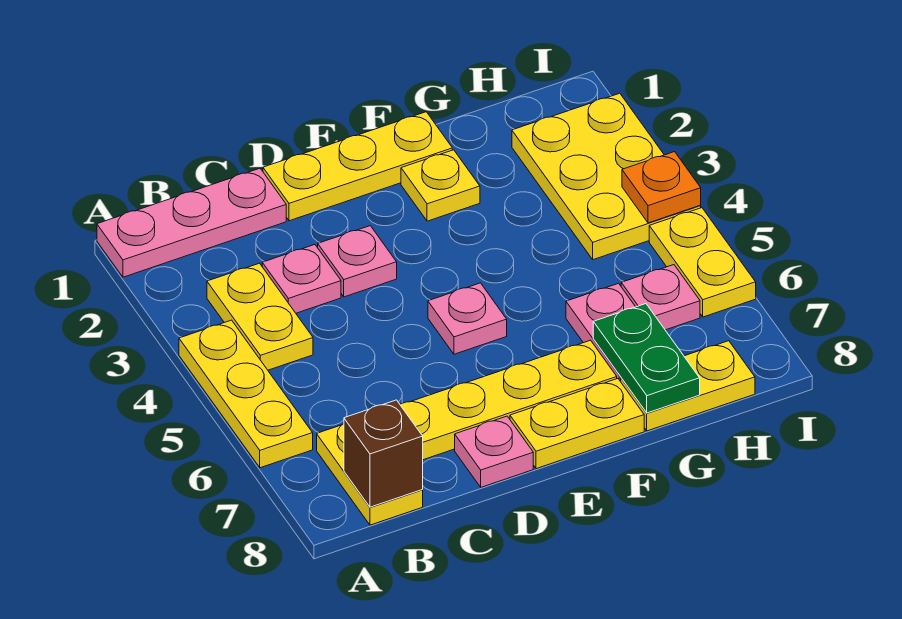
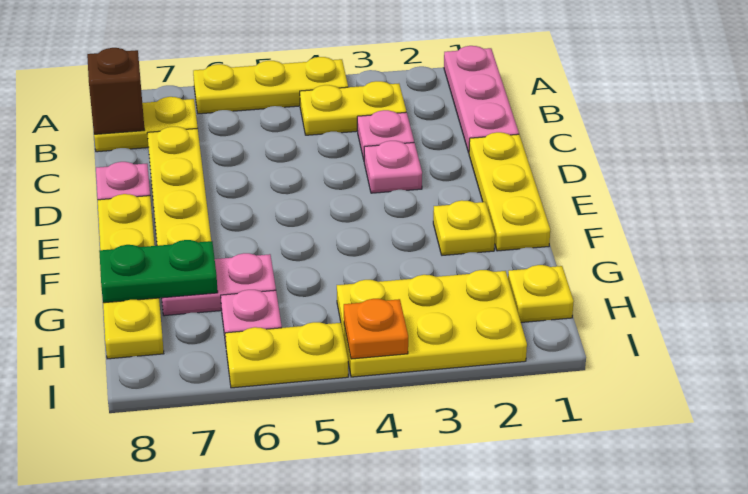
pink plate E5 level 1 -> none
none -> yellow plate H1 level 1

